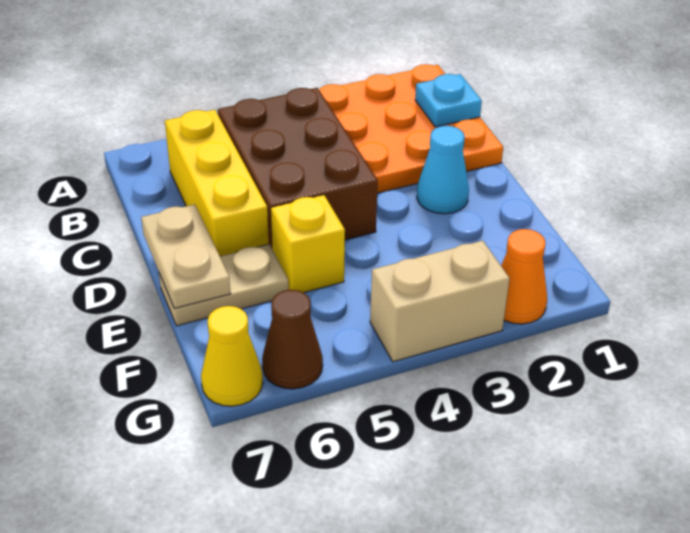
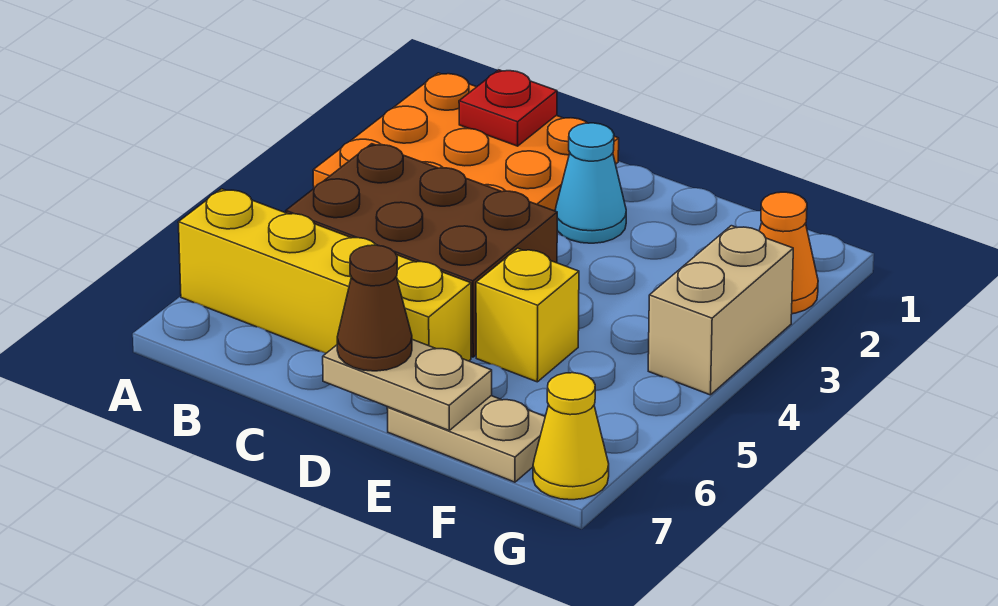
cyan plate B1 level 2 -> red plate B1 level 2
yellow brick B6:D6 level 1 -> yellow brick A6:D6 level 1
tan plate E6:E7 level 1 -> tan plate E7:F7 level 1
brown cone G6 level 1 -> brown cone D7 level 3

